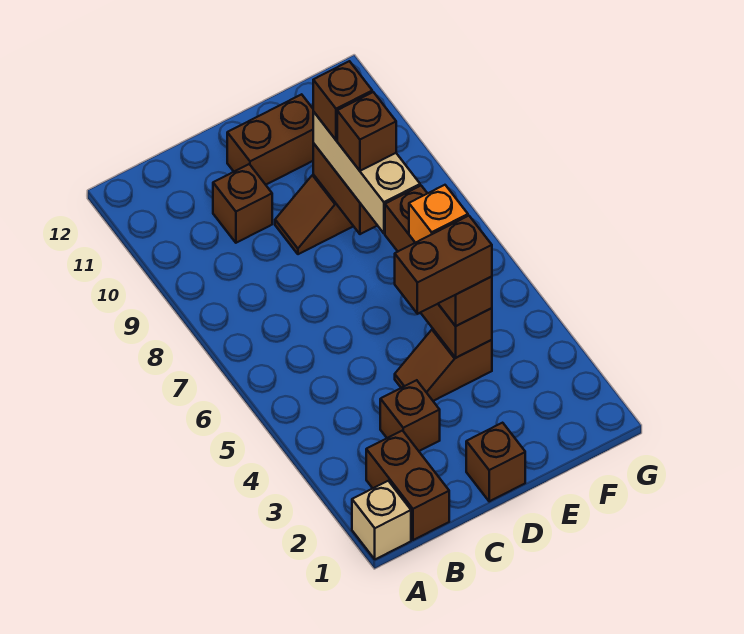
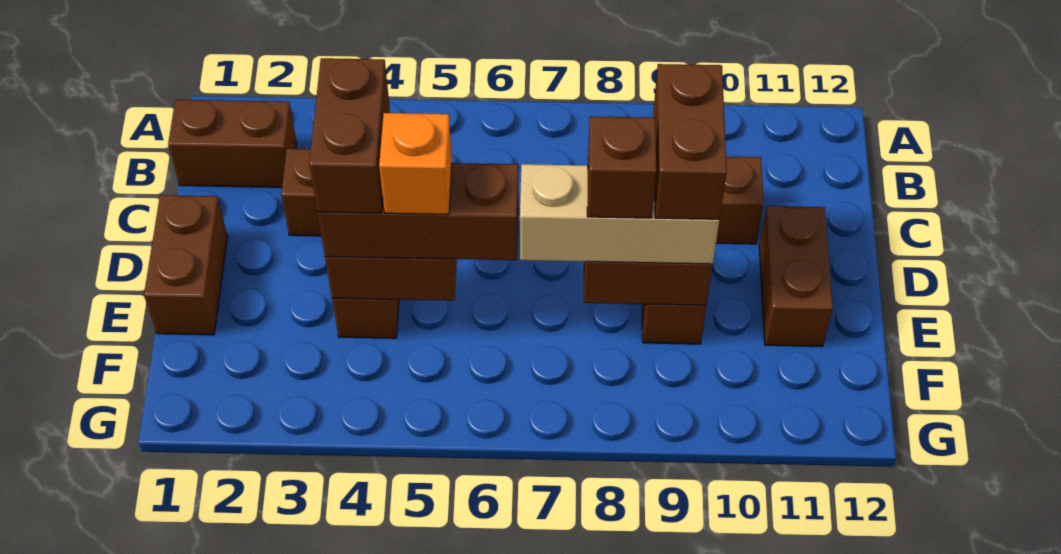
tan brick A1 level 1 -> none
brown brick D1 level 1 -> brown brick D1:E1 level 1
brown brick E9 level 4 -> brown brick D9:E9 level 4

